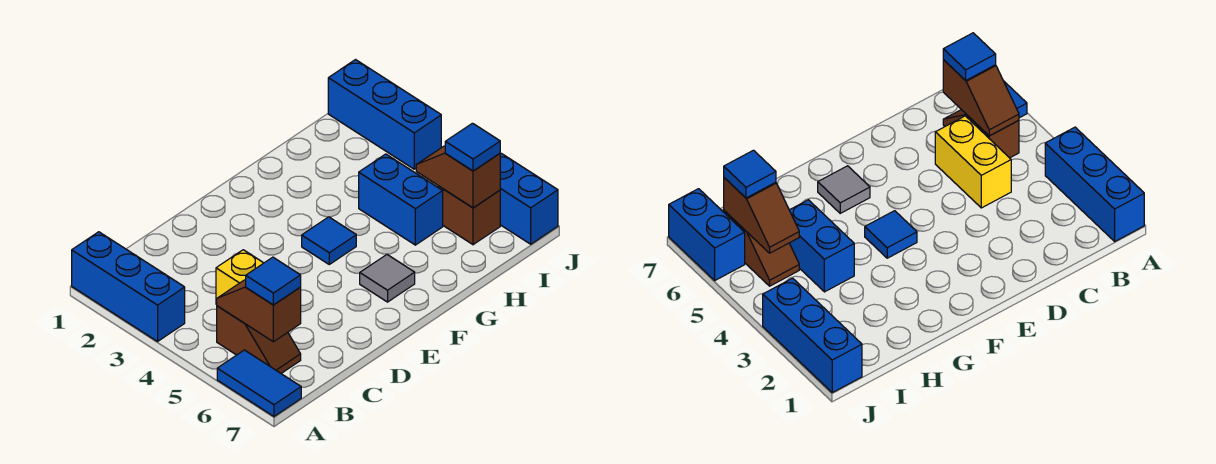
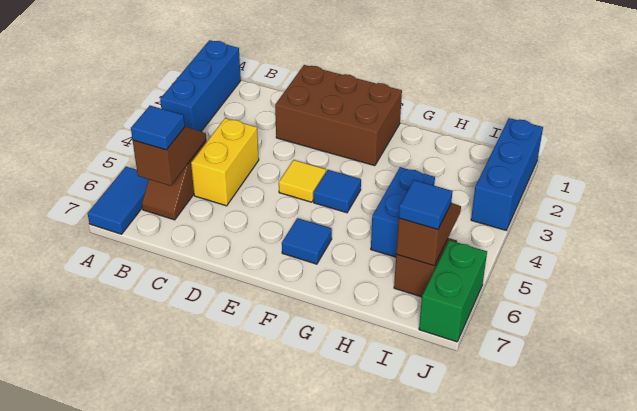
none -> brown brick D1:F2 level 1
none -> yellow tile E4 level 1
grey tile F6 level 1 -> blue tile F6 level 1
blue brick J6:J7 level 1 -> green brick J6:J7 level 1

